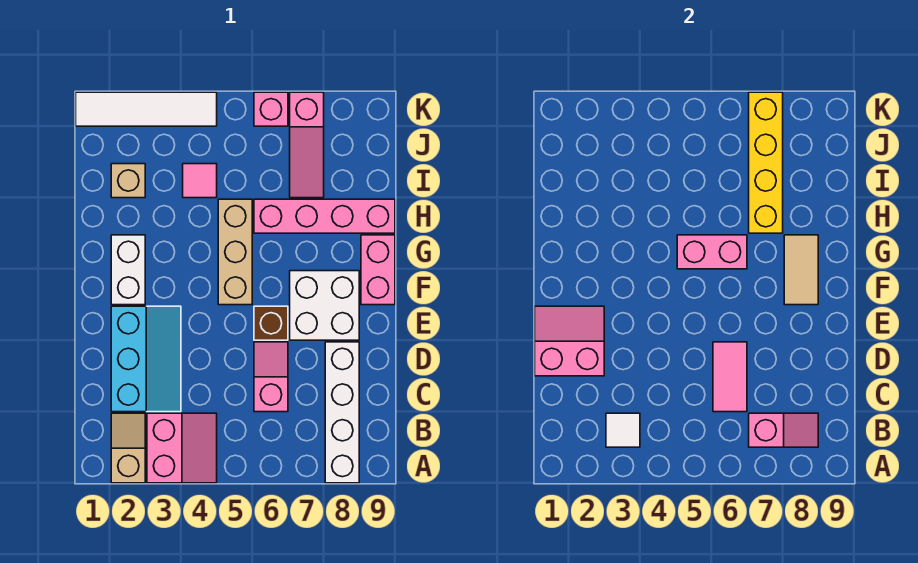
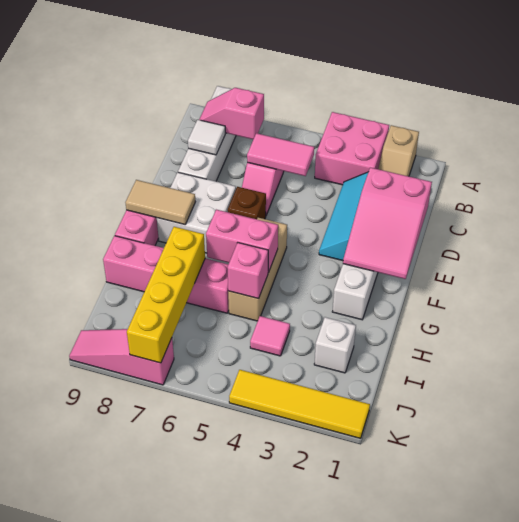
pink slope A3:B4 level 1 top 3 -> pink brick A3:B4 level 1
white tile B3 level 2 -> white tile C8 level 2
pink tile C6:D6 level 2 -> pink tile C5:C6 level 2
pink slope D1:E2 level 2 top D -> pink slope D1:F2 level 2 top D
tan tile F8:G8 level 2 -> tan tile F8:F9 level 2
tan brick I2 level 1 -> white brick I2 level 1
pink slope I7:K7 level 1 top K -> pink slope K7:K9 level 1 top 7
white tile K1:K4 level 1 -> yellow tile K1:K4 level 1
pink brick K6 level 1 -> pink brick H5 level 2

